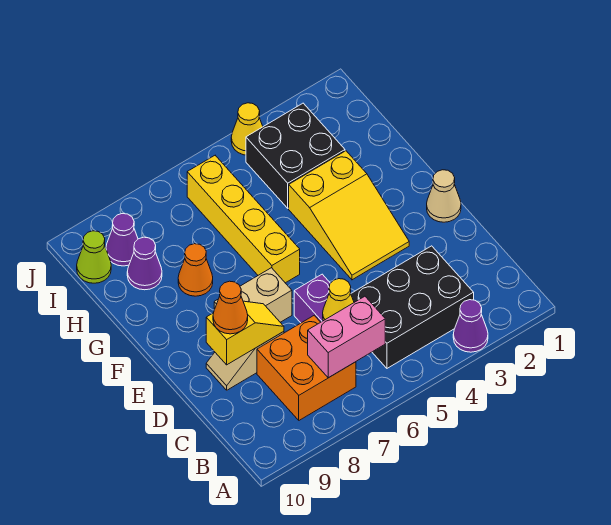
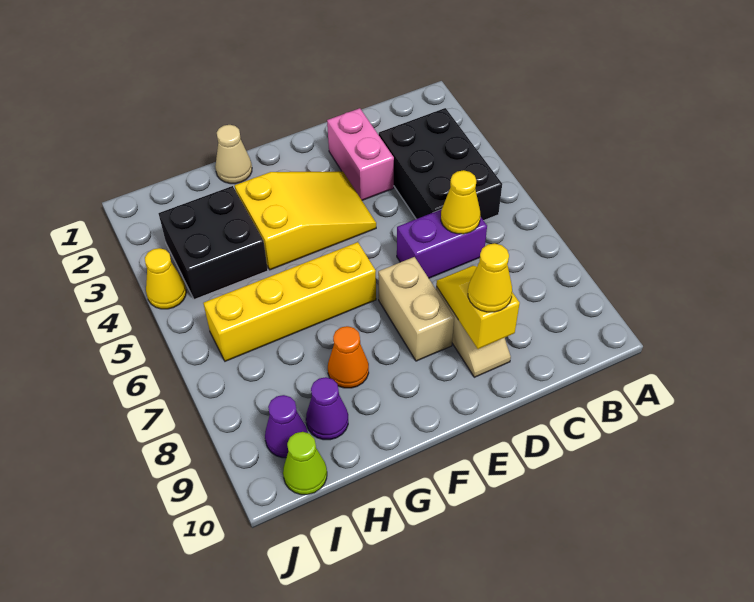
purple cone A3 level 1 -> none
pink brick B6:B7 level 2 -> pink brick D2:D3 level 1
orange brick B7:C8 level 1 -> none
orange cone D9 level 3 -> yellow cone D9 level 3
tan cone E1 level 1 -> tan cone G1 level 1

